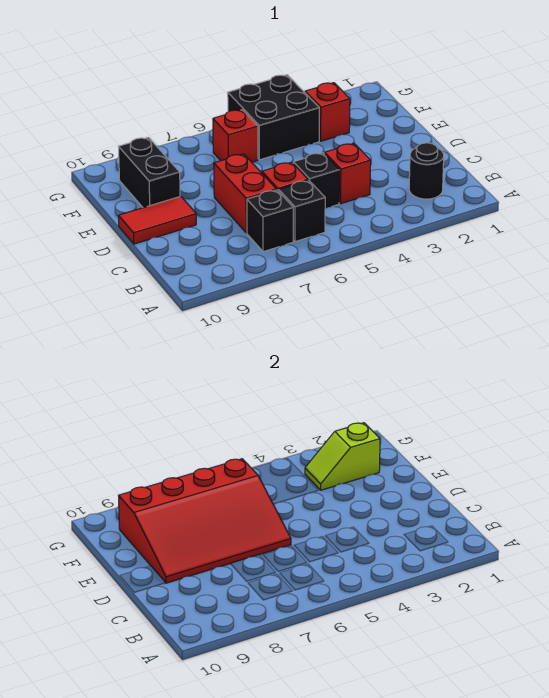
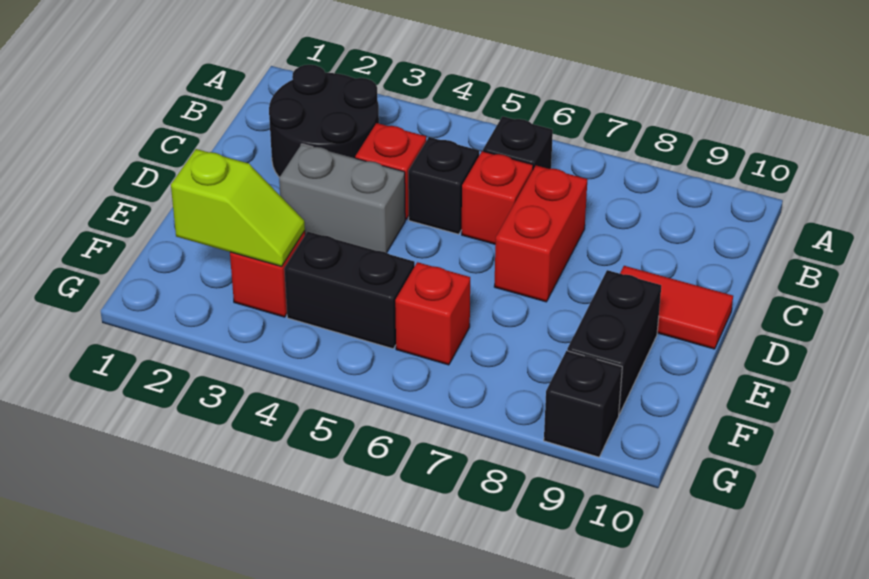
black round brick B2 level 1 -> black round brick B2:C3 level 1
black brick B7 level 1 -> black brick G9 level 1
none -> grey brick D3:D4 level 1
red slope D6:F9 level 2 top F -> none
black brick F4:G5 level 1 -> black brick F4:F5 level 1

